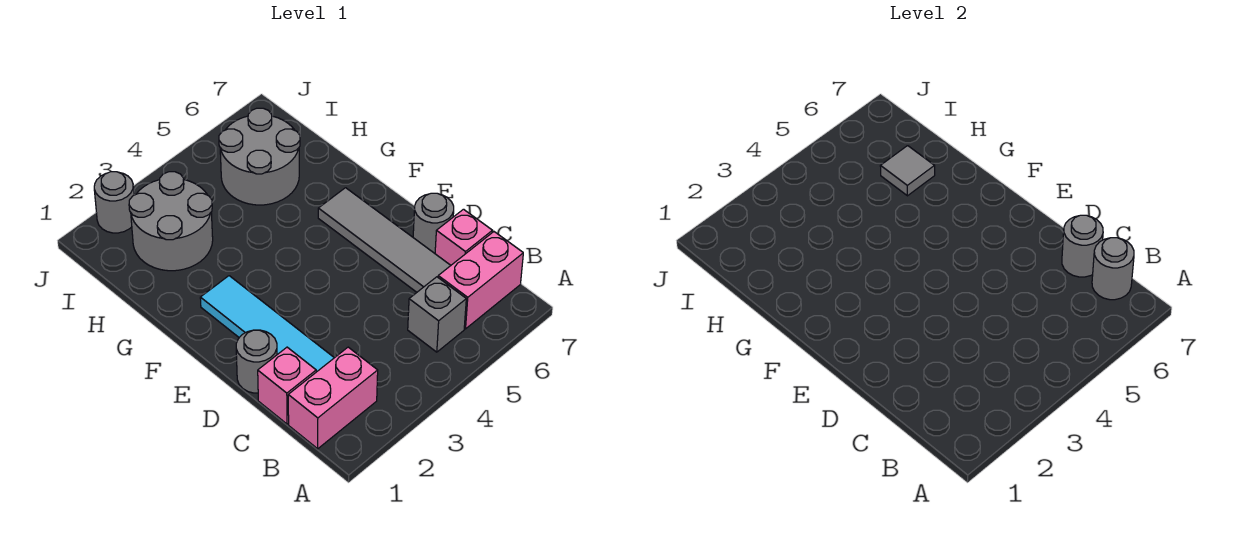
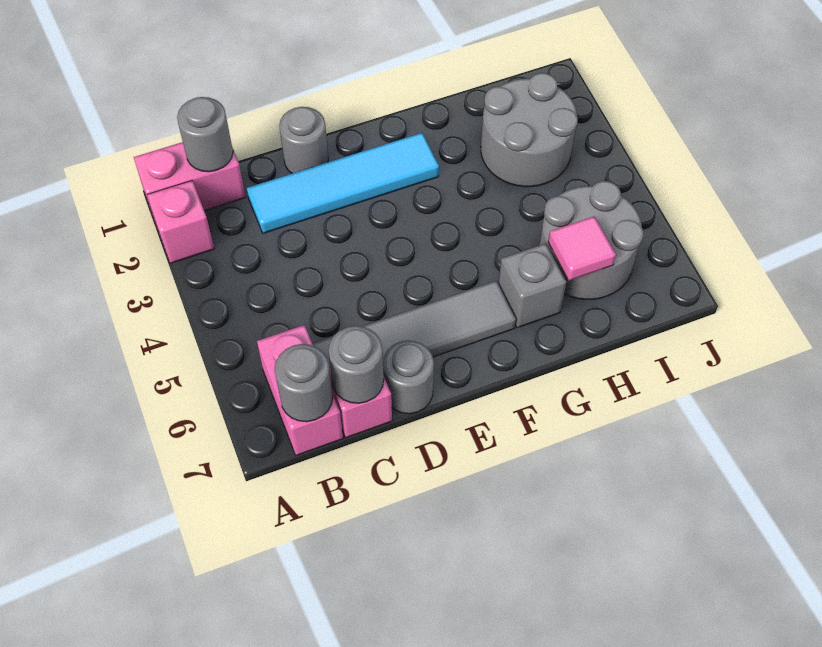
pink brick B1:B2 level 1 -> pink brick A1:B1 level 1
grey brick B5 level 1 -> grey brick G6 level 1
pink brick C1 level 1 -> pink brick A2 level 1
grey tile H6 level 2 -> pink tile H6 level 2
grey round brick J2 level 1 -> grey round brick B1 level 2

